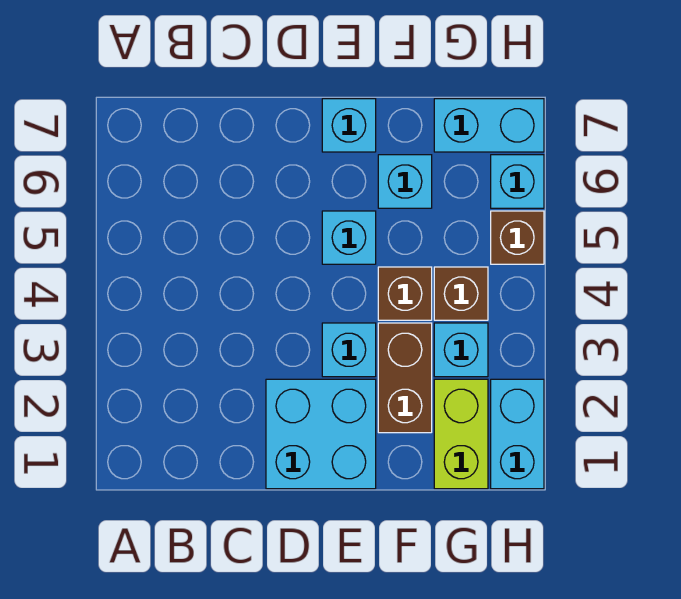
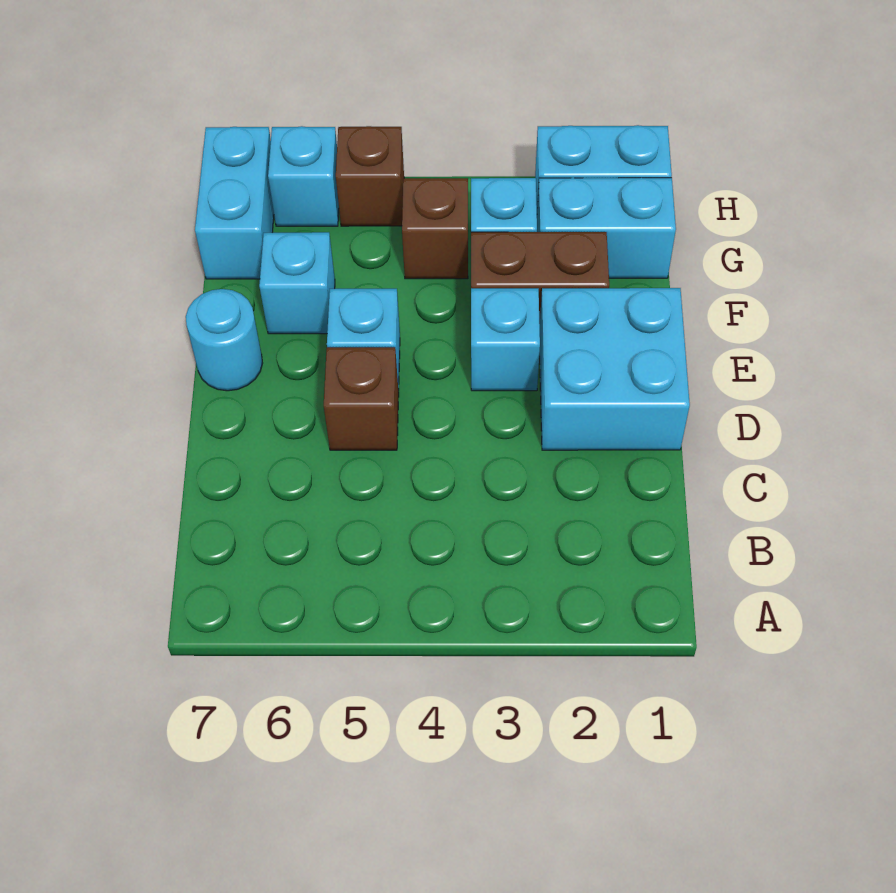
cyan brick E7 level 1 -> cyan round brick E7 level 1
brown brick F4 level 1 -> brown brick D5 level 1
lime brick G1:G2 level 1 -> cyan brick G1:G2 level 1

